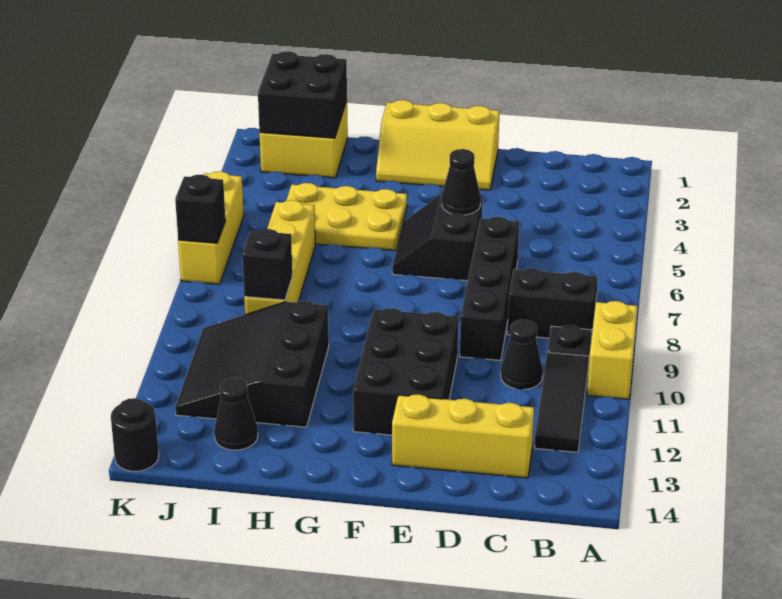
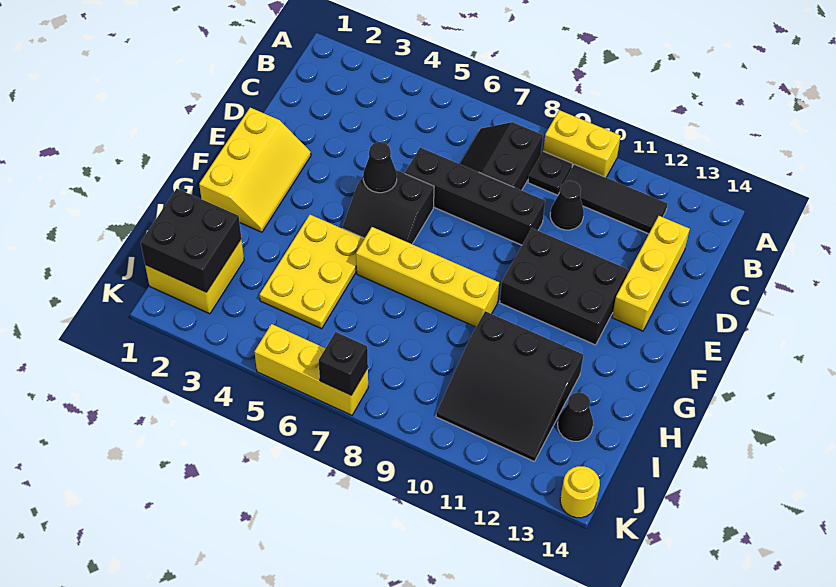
yellow brick I6:I9 level 1 -> yellow brick G6:G9 level 1
black brick I9 level 2 -> none
black round brick K14 level 1 -> yellow round brick K14 level 1

